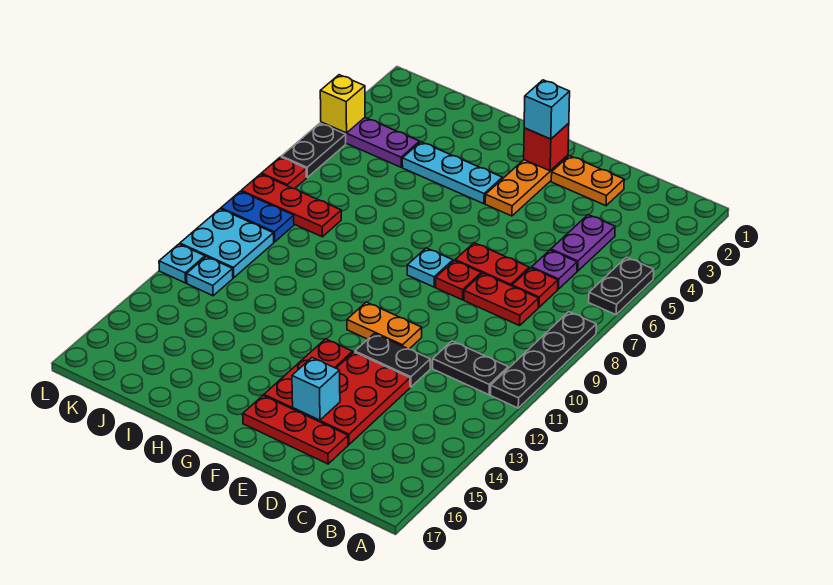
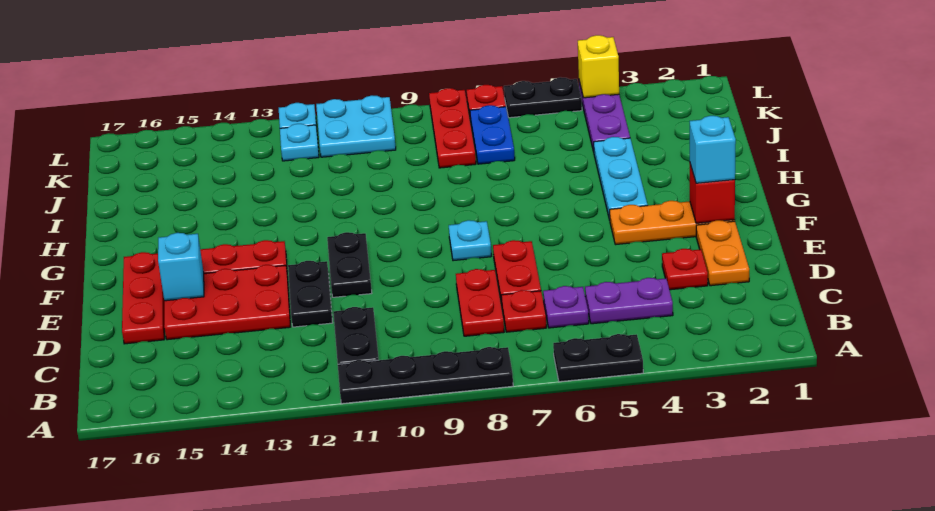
red plate E8 level 1 -> red plate D3 level 1
orange plate E11:F11 level 1 -> black plate E11:F11 level 1
blue plate K9:L9 level 1 -> blue plate J7:K7 level 1

